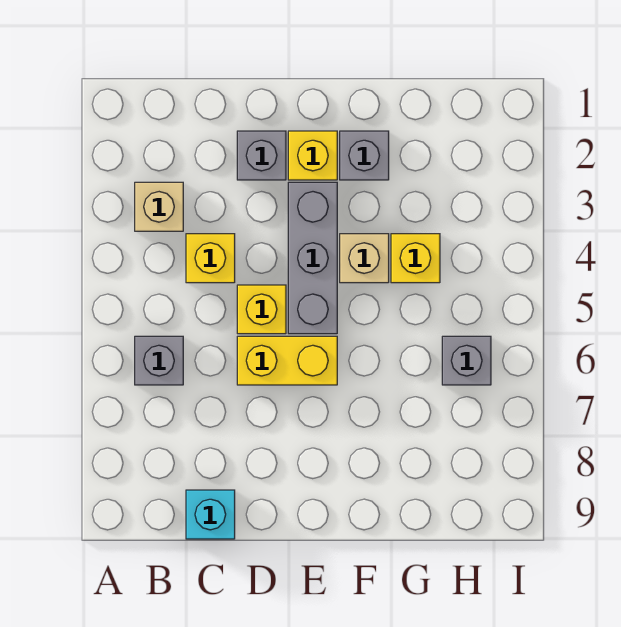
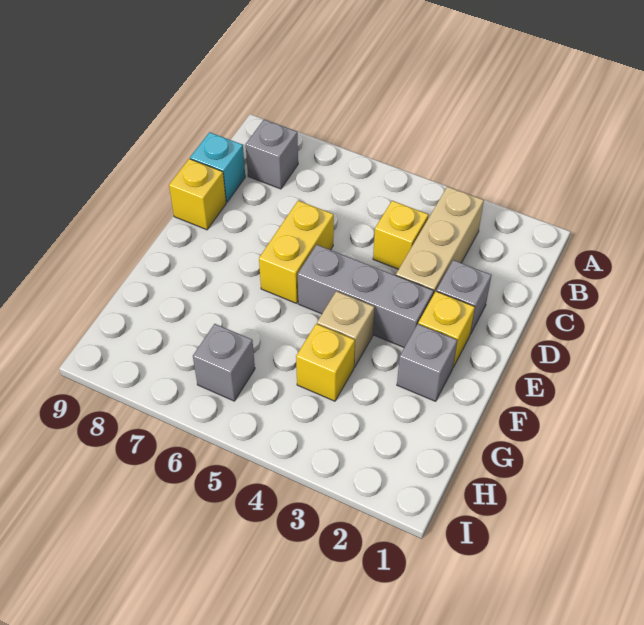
tan brick B3 level 1 -> tan brick B3:D3 level 1
grey brick B6 level 1 -> grey brick B8 level 1
yellow brick D5 level 1 -> yellow brick D9 level 1

